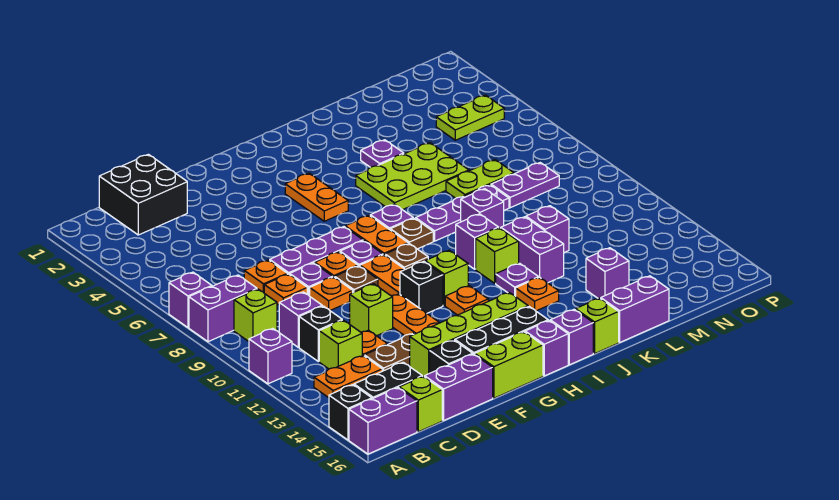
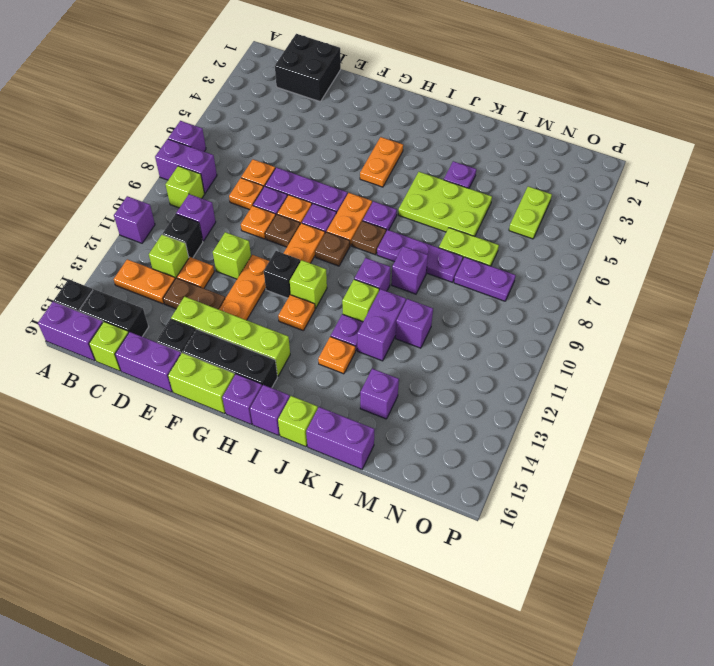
lime plate N4:O4 level 1 -> lime plate N4:N5 level 1

